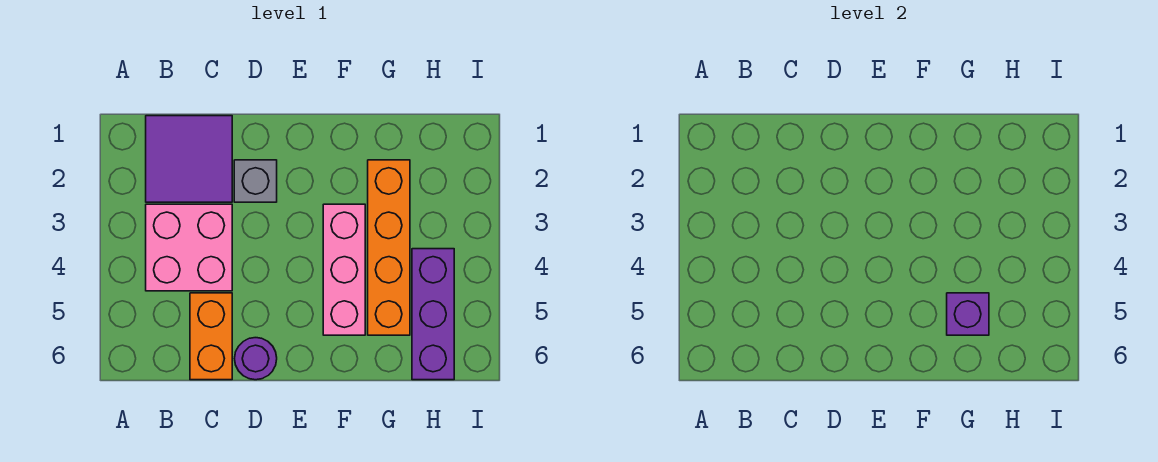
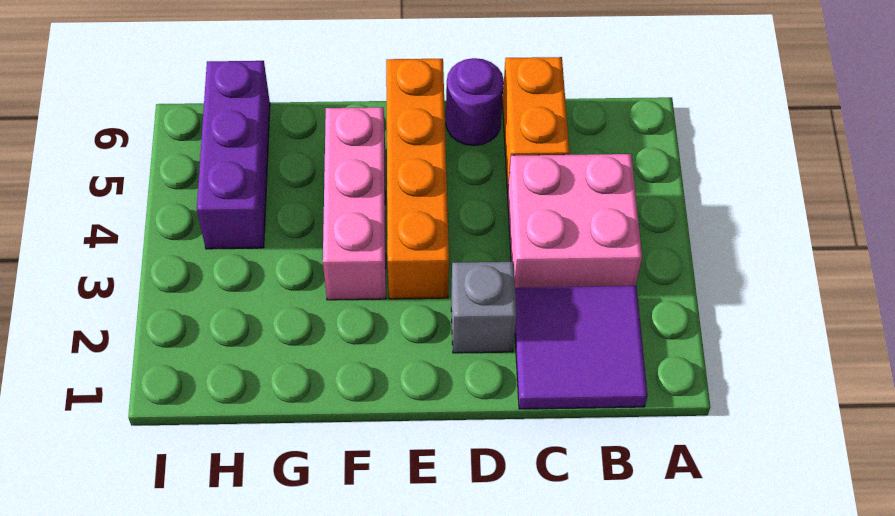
orange brick G2:G5 level 1 -> orange brick E3:E6 level 1
purple brick G5 level 2 -> none

